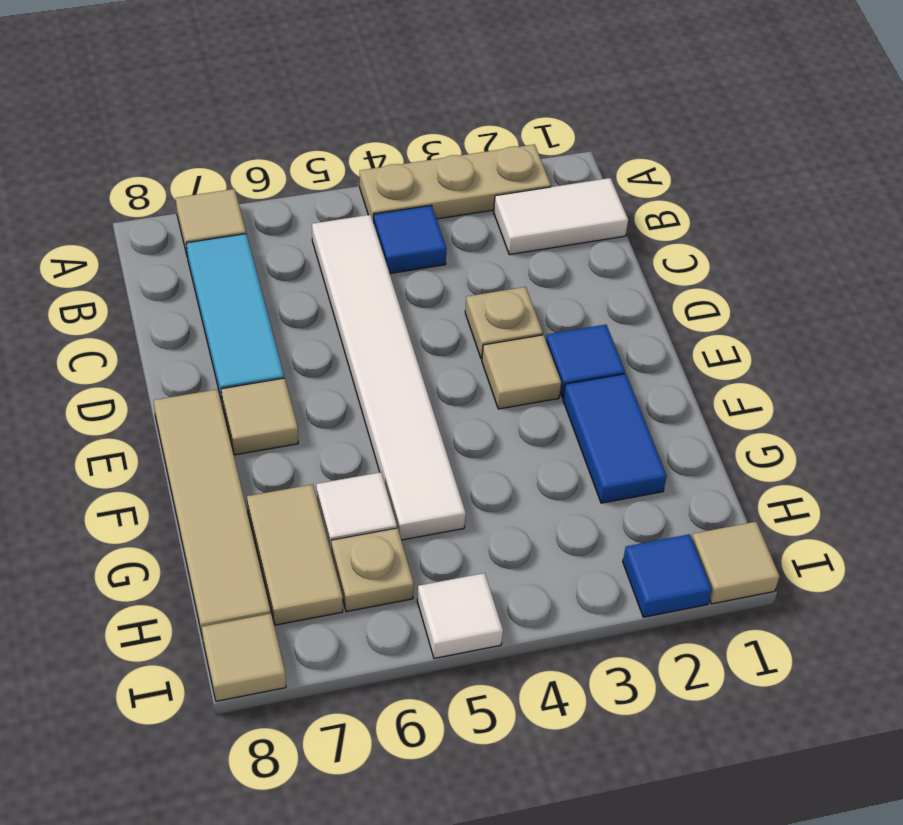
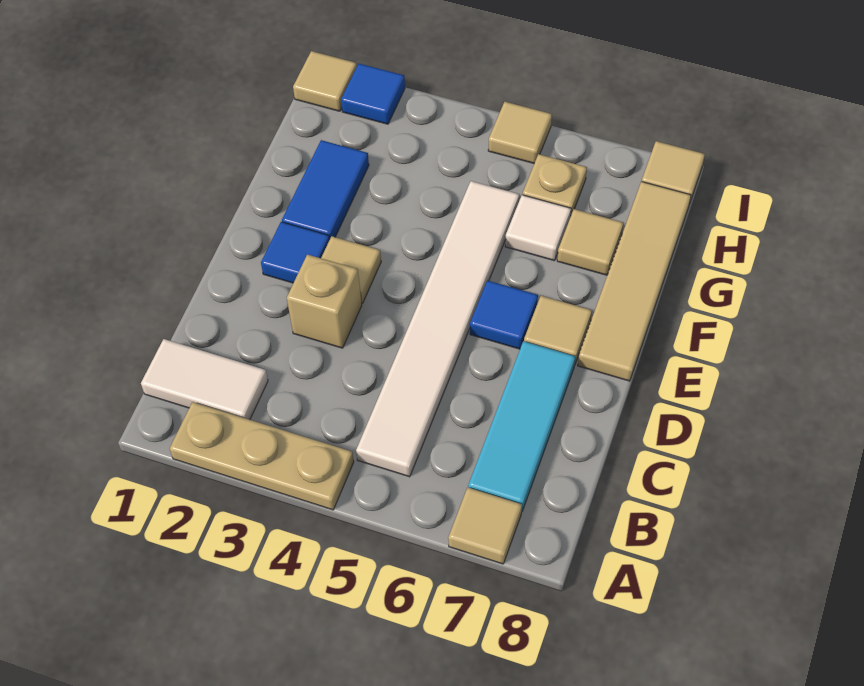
blue tile B4 level 1 -> blue tile E6 level 1
tan plate D3 level 1 -> tan brick D3 level 1
tan tile G7:H7 level 1 -> tan tile G7 level 1
white tile I5 level 1 -> tan tile I5 level 1

